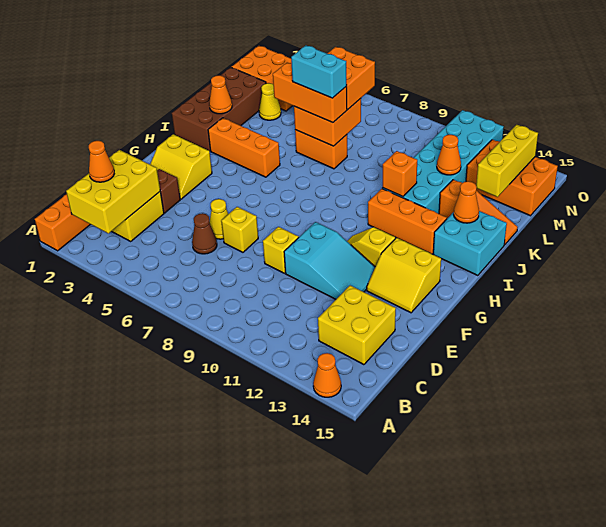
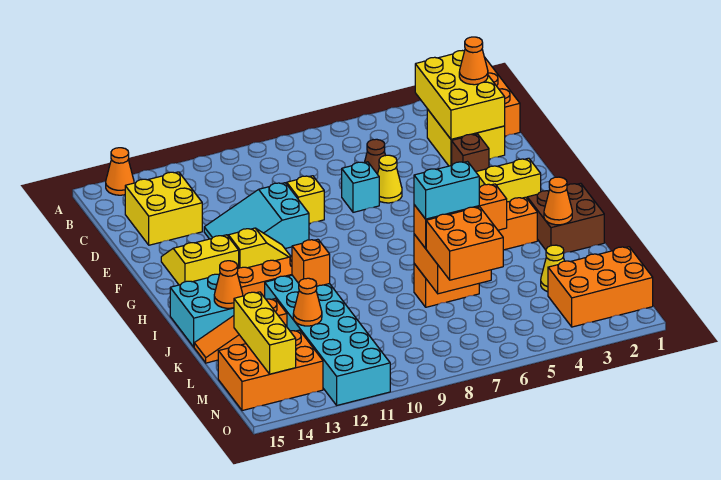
yellow brick E7 level 1 -> cyan brick E7 level 1
brown brick I1:L2 level 1 -> brown brick I1:J2 level 1

